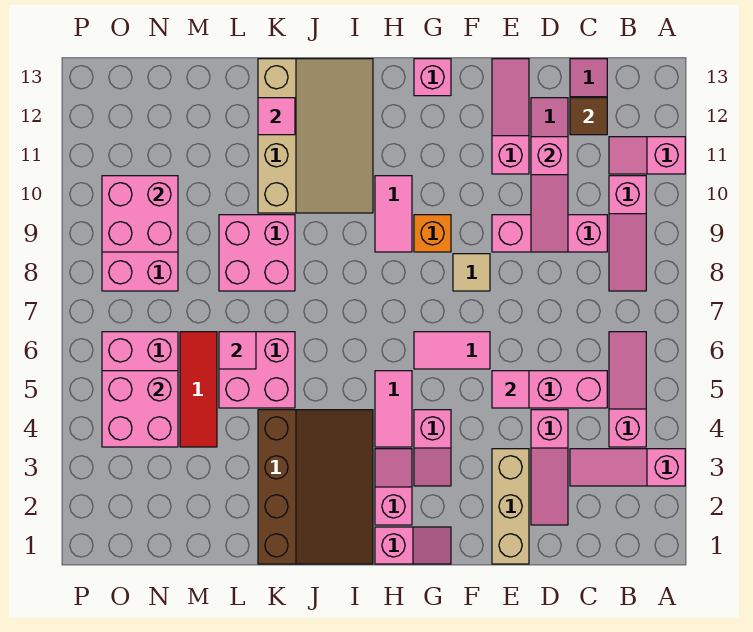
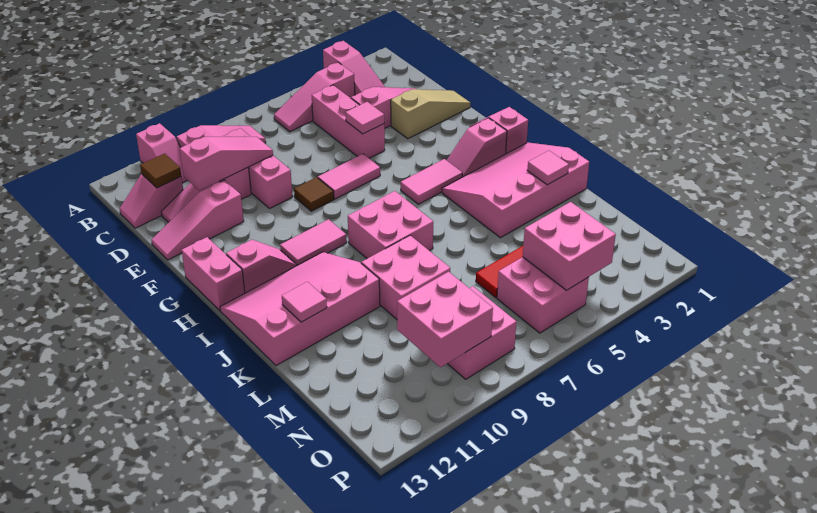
tan brick E1:E3 level 1 -> tan slope E1:E3 level 1 top 3
pink tile F6:G6 level 1 -> pink tile F6:F7 level 1
tan tile F8 level 1 -> brown tile F8 level 1
pink slope G3:G4 level 1 top 4 -> pink slope H11:H12 level 1 top 12
orange brick G9 level 1 -> none
pink brick G13 level 1 -> pink brick G13:H13 level 1
brown slope I1:K4 level 1 top K -> pink slope I1:K4 level 1 top K
tan slope I10:K13 level 1 top K -> pink slope I10:K13 level 1 top K
pink brick K5:L6 level 1 -> pink brick I7:J8 level 1
pink tile L6 level 2 -> pink tile K2 level 2

